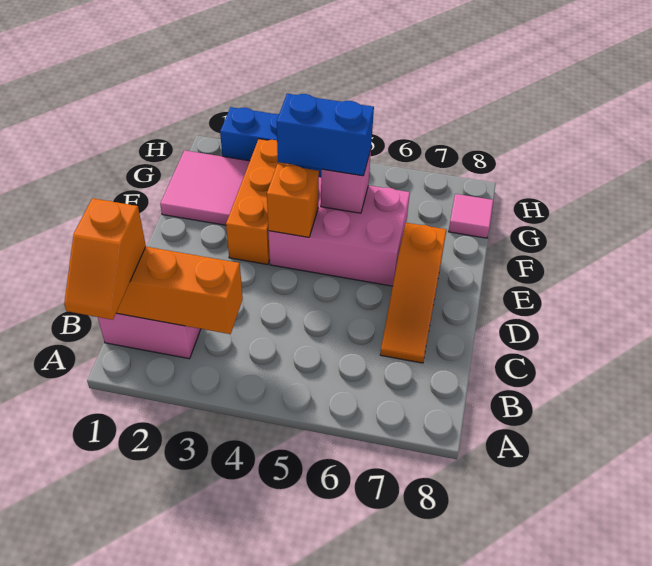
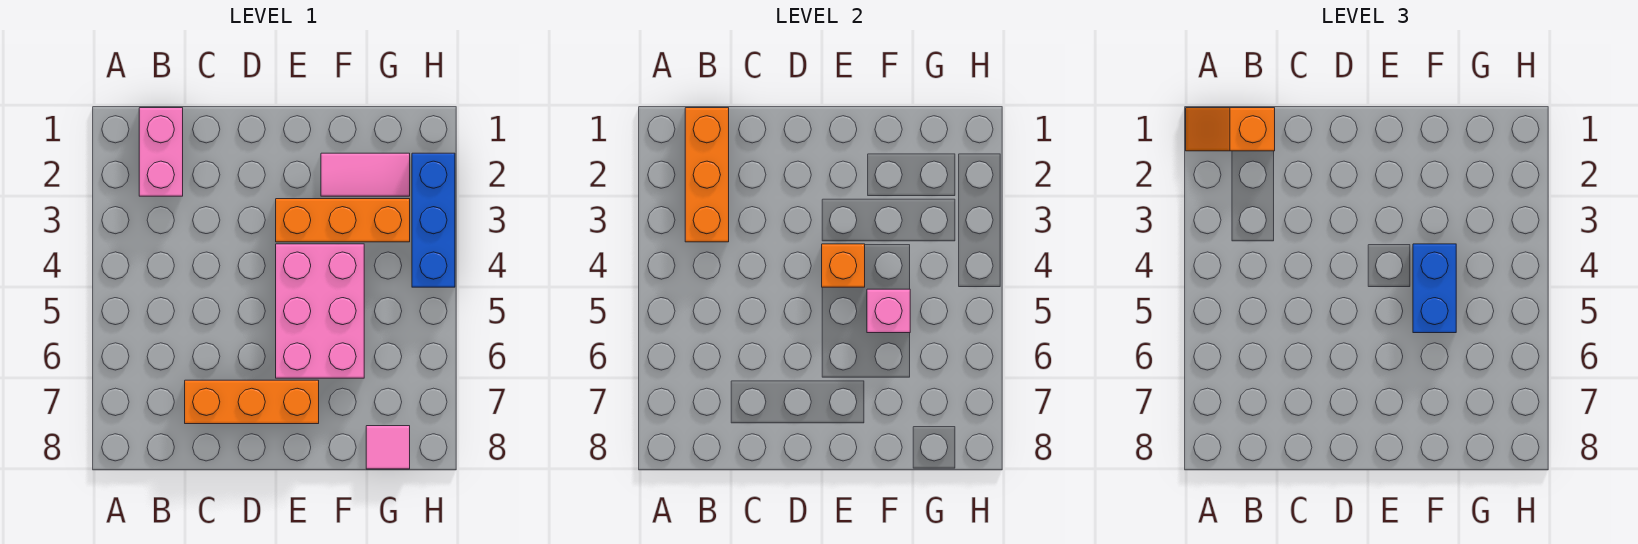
orange slope C7:E7 level 1 top E -> orange brick C7:E7 level 1
pink tile F1:G2 level 1 -> pink tile F2:G2 level 1

